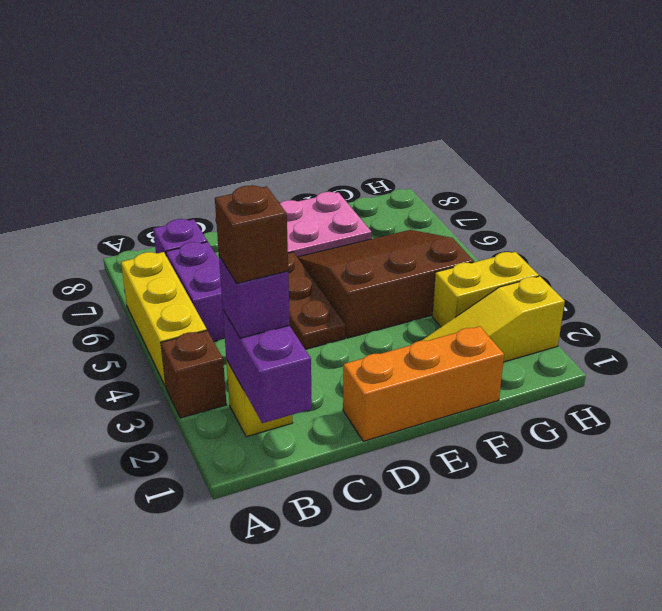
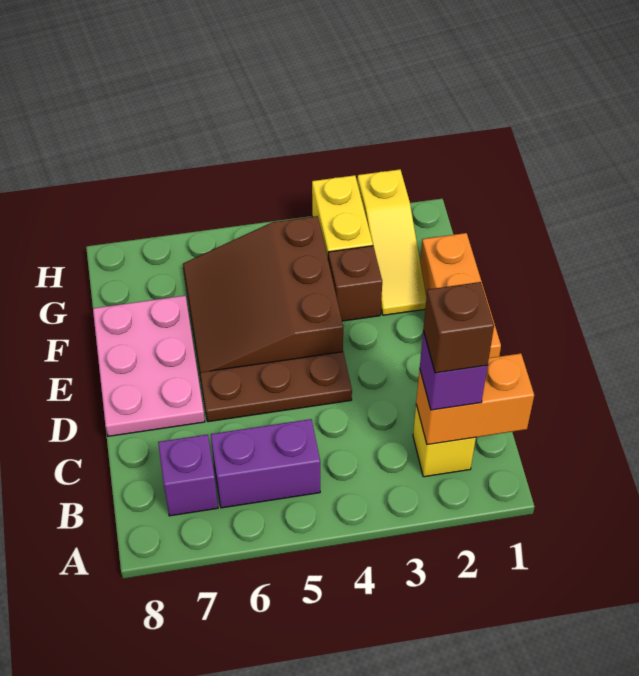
brown brick A3 level 1 -> brown brick F3 level 1
yellow brick A4:A6 level 1 -> none
purple brick B1:B2 level 2 -> orange brick B1:B2 level 2

